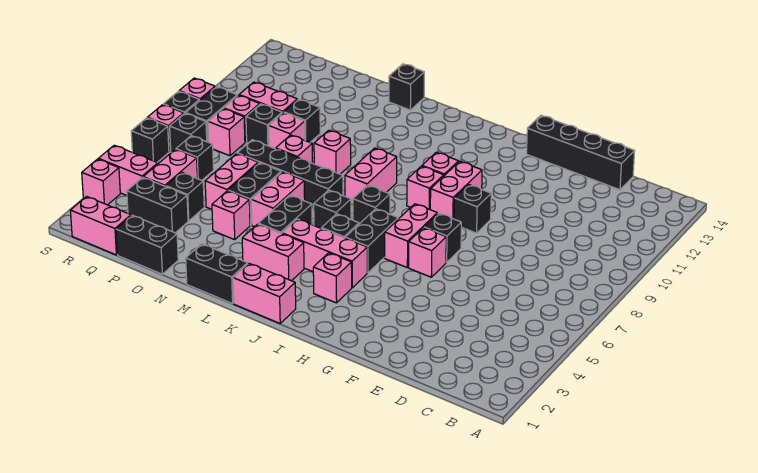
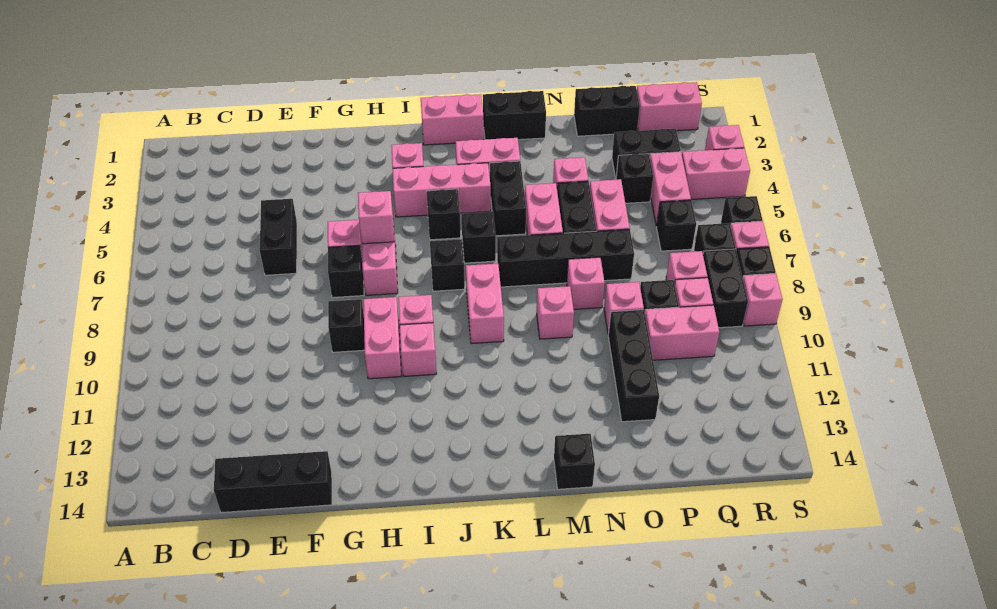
black brick D14:G14 level 1 -> black brick D14:F14 level 1
none -> pink brick H6 level 2
black brick I5:I6 level 1 -> black brick E5:E6 level 1
black brick O10 level 1 -> black brick O10:O12 level 1

